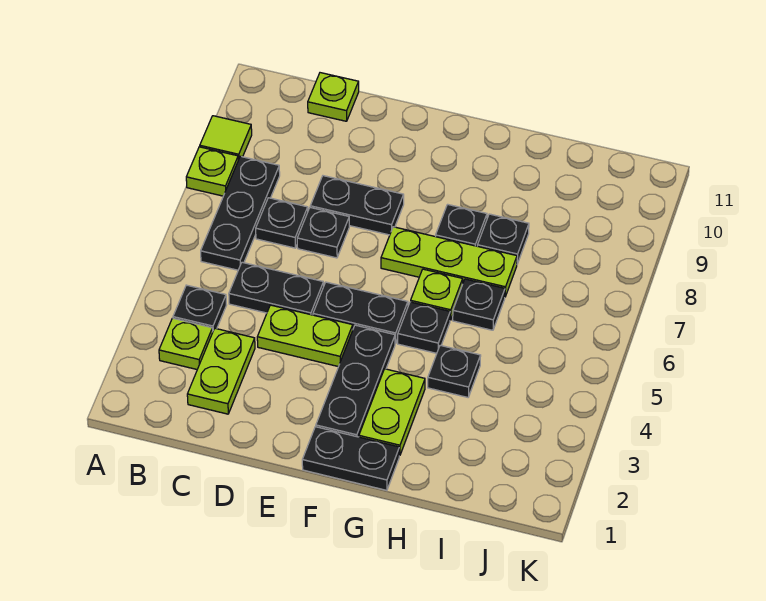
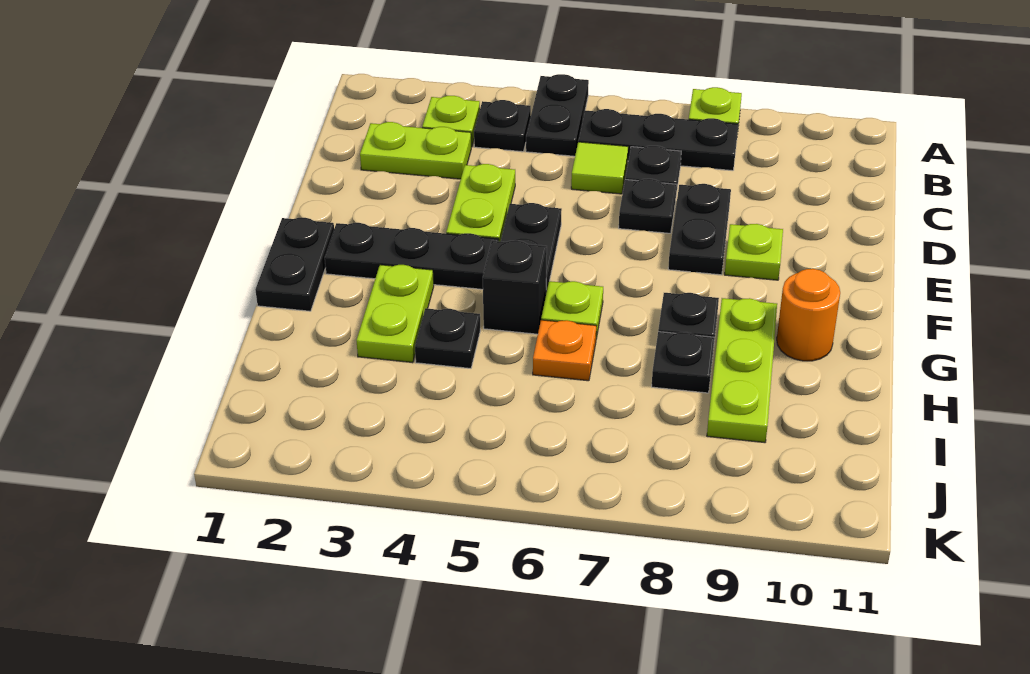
lime tile A9 level 1 -> lime tile C6 level 1
black plate C5:D5 level 1 -> black plate A5:B5 level 1
lime plate C11 level 1 -> lime plate E9 level 1
lime plate F7:H7 level 1 -> lime plate G9:I9 level 1
lime plate G2:G3 level 1 -> lime plate G3:H3 level 1
black plate G5 level 1 -> black brick G5 level 1
none -> orange round brick G10 level 1
black plate H6 level 1 -> orange plate H6 level 1

